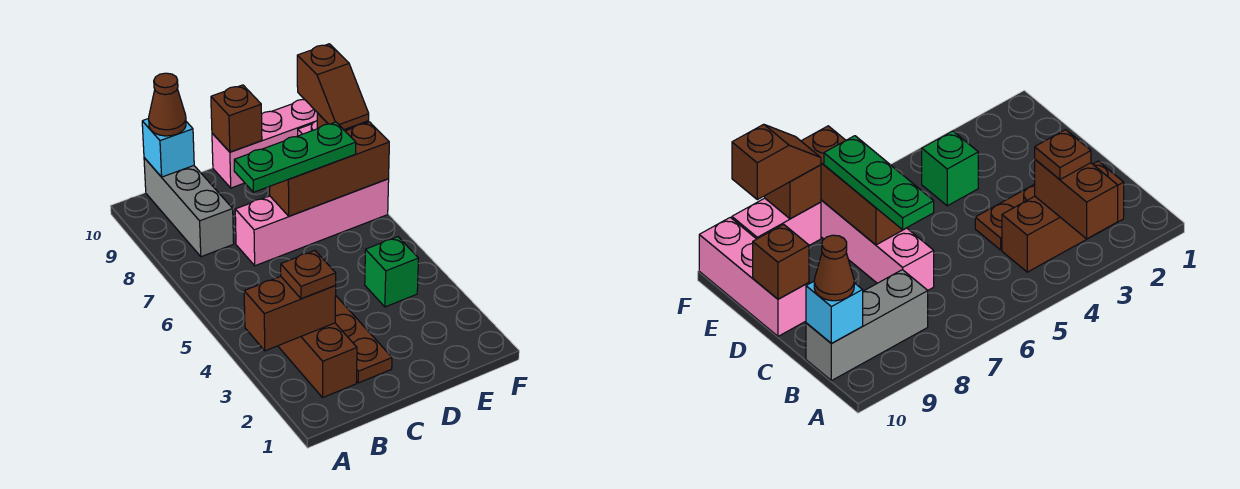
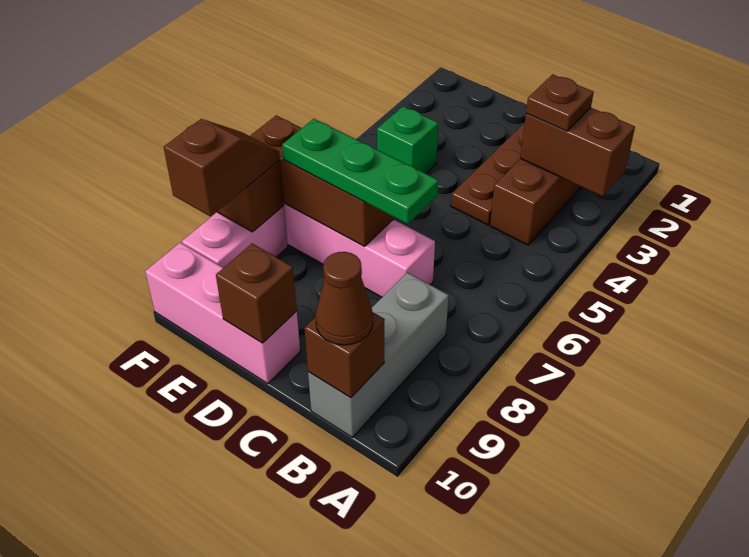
cyan brick B10 level 2 -> brown brick B10 level 2

